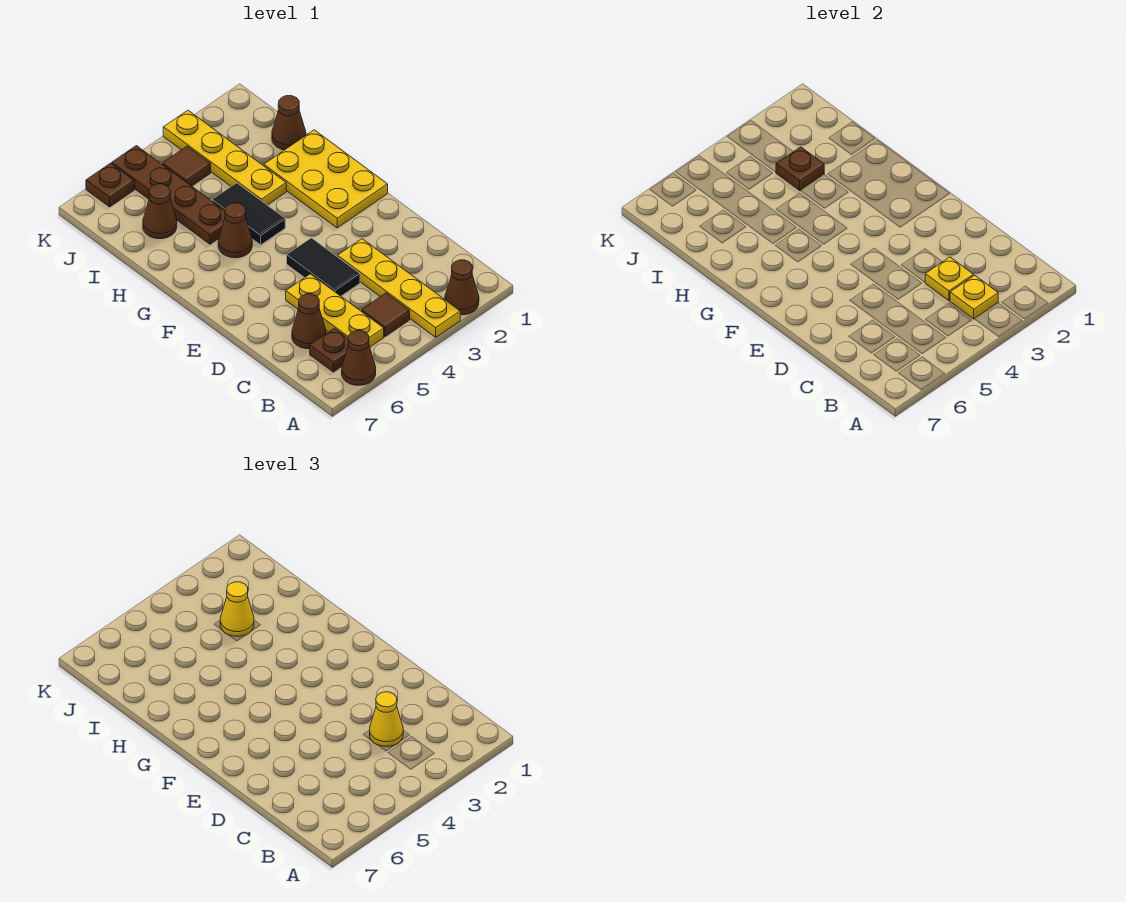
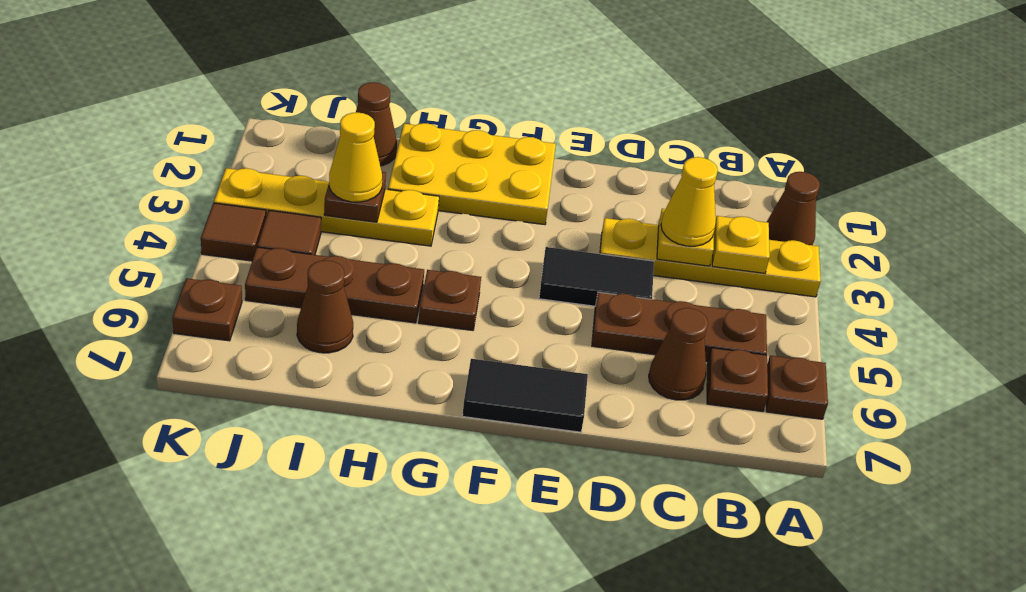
brown cone A6 level 1 -> brown plate A6 level 1
brown tile B4 level 1 -> brown tile K4 level 1
yellow plate B5:D5 level 1 -> brown plate B5:D5 level 1
black tile G4:H4 level 1 -> black tile E7:F7 level 1
brown cone G5 level 1 -> brown plate G5 level 1
brown plate H5:K5 level 1 -> brown plate H5:J5 level 1

